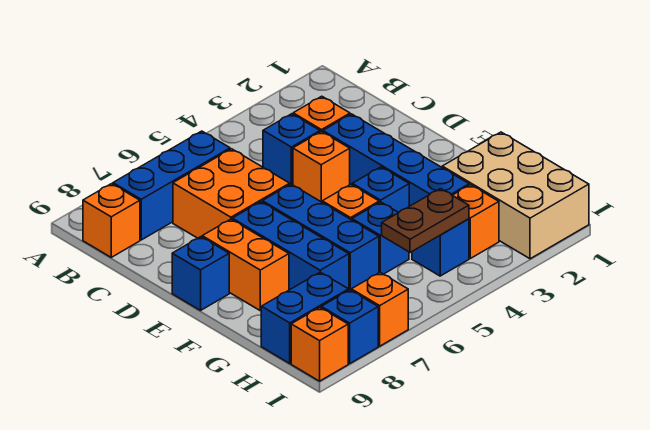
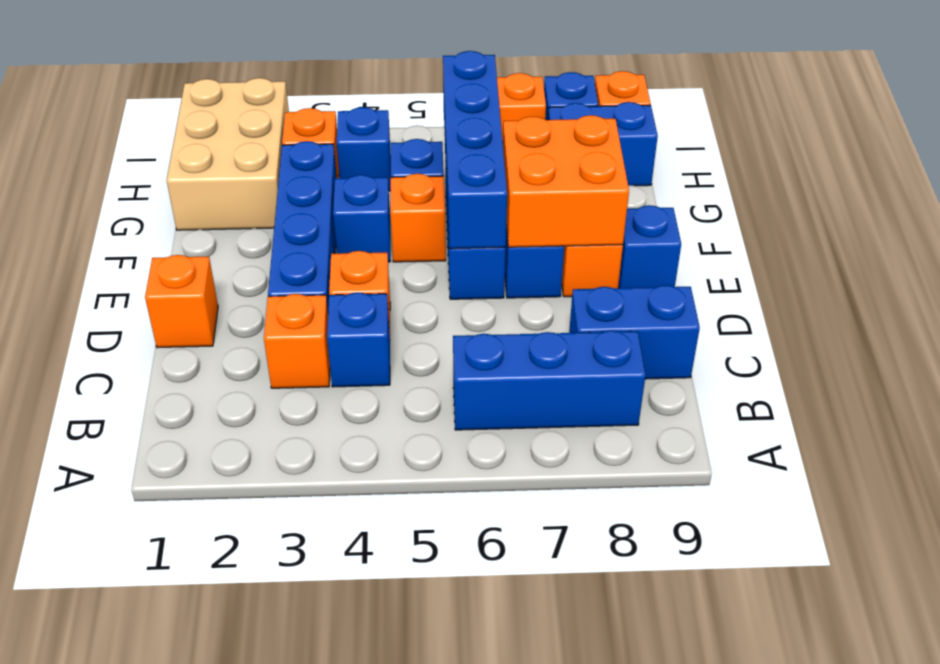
orange brick B9 level 1 -> orange brick D1 level 1
orange brick C6:D7 level 1 -> orange brick E7:F8 level 2
none -> blue brick C8:C9 level 1
none -> blue brick E6:H6 level 2
brown plate H4:H5 level 2 -> none

